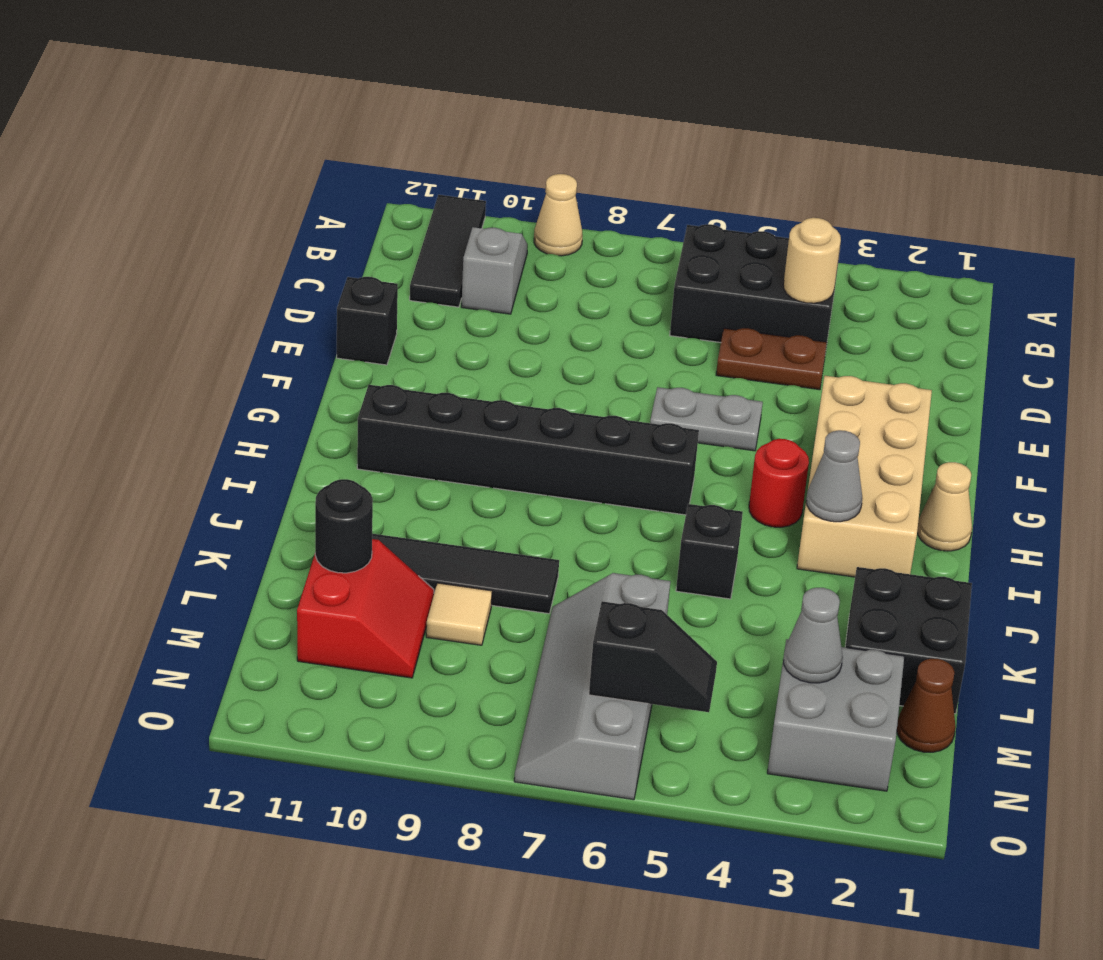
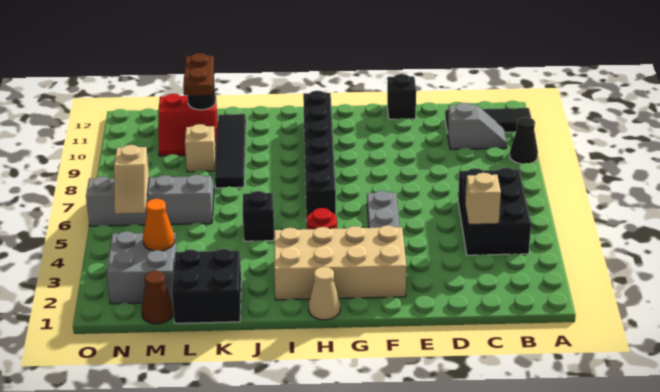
tan cone A9 level 1 -> black cone A9 level 1
tan round brick C4 level 2 -> tan brick C4 level 2
brown plate D4:D5 level 1 -> brown plate L10:L11 level 3
grey cone I3 level 2 -> none
tan tile L9 level 1 -> tan brick L9 level 1
grey cone M3 level 2 -> orange cone M3 level 2
black slope N5:N6 level 2 top 6 -> tan slope N5:N6 level 2 top 6

